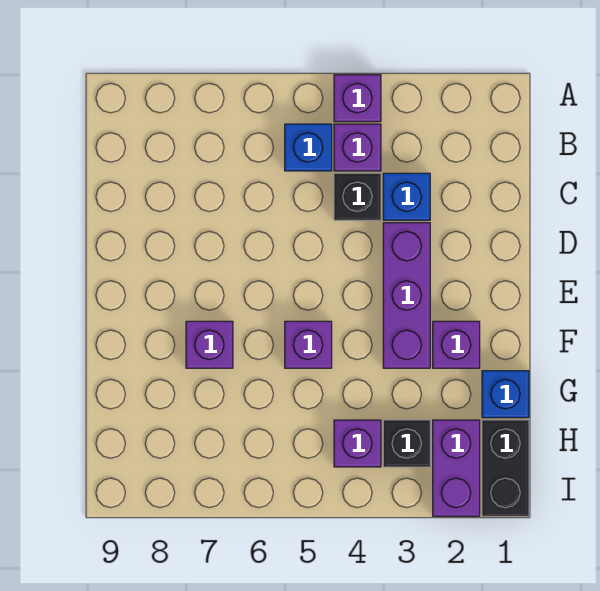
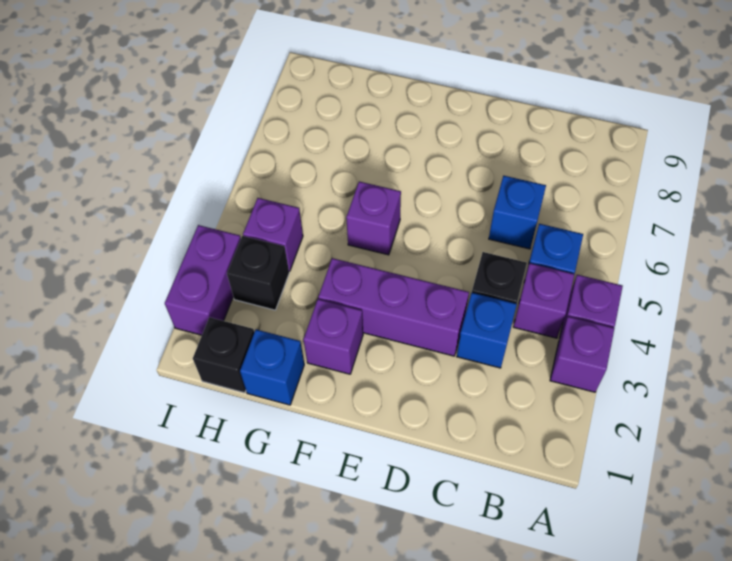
none -> blue brick C6 level 1
purple brick F7 level 1 -> purple brick A3 level 1
black brick H1:I1 level 1 -> black brick H1 level 1
purple brick H2:I2 level 1 -> purple brick I2:I3 level 1

